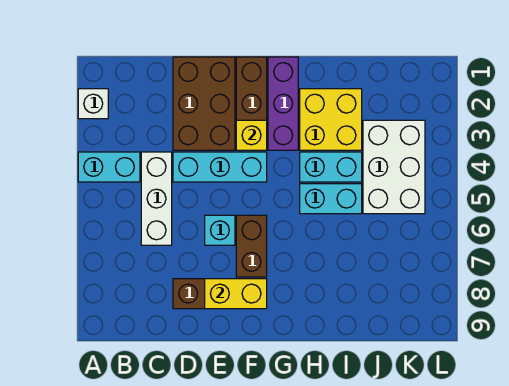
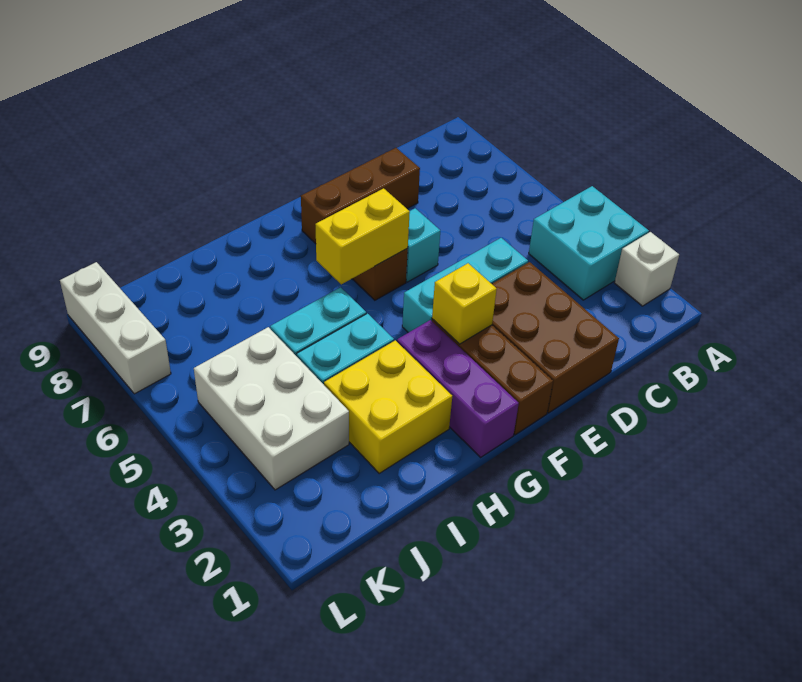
cyan brick A4:B4 level 1 -> cyan brick A3:B4 level 1
white brick C4:C6 level 1 -> white brick L7:L9 level 1
yellow brick E8:F8 level 2 -> yellow brick F6:G6 level 2

